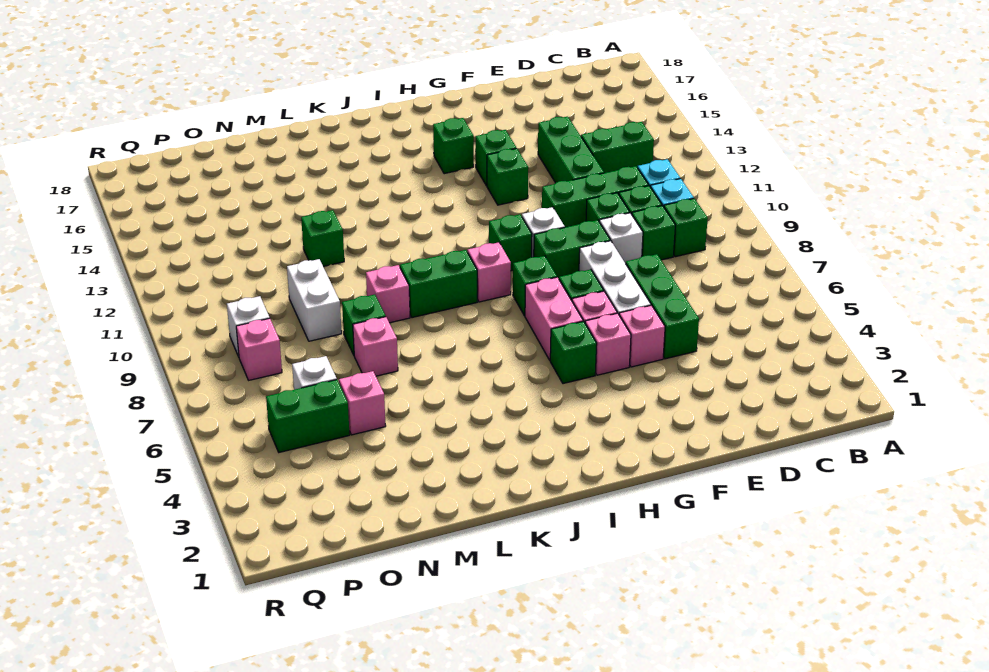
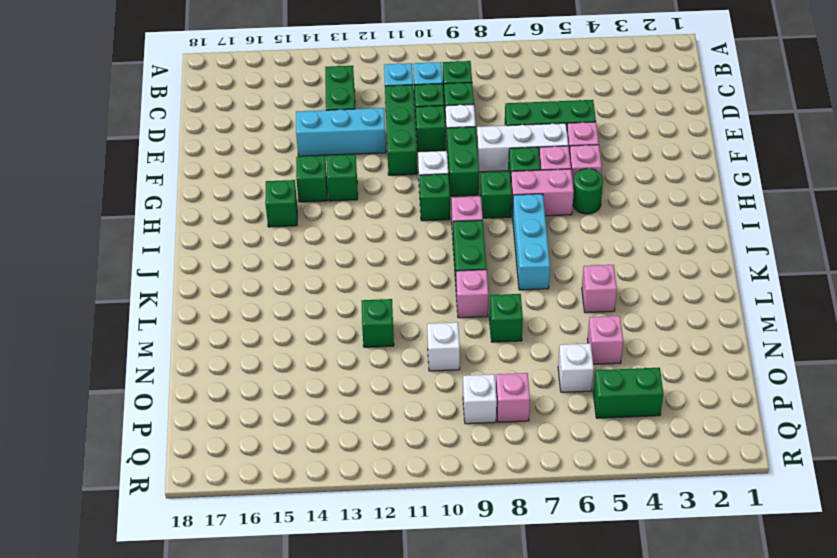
green brick E12:E14 level 1 -> cyan brick E12:E14 level 1
green brick H5 level 1 -> green round brick H5 level 1
none -> cyan brick I7:K7 level 1
pink brick M7 level 1 -> pink brick L5 level 1
white brick N9:N10 level 1 -> white brick N10 level 1
green brick O5:P5 level 1 -> green brick P4:P5 level 1

